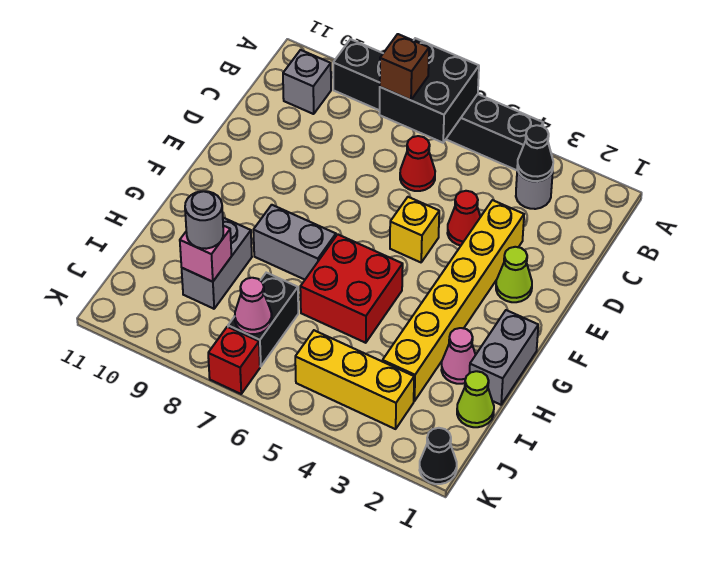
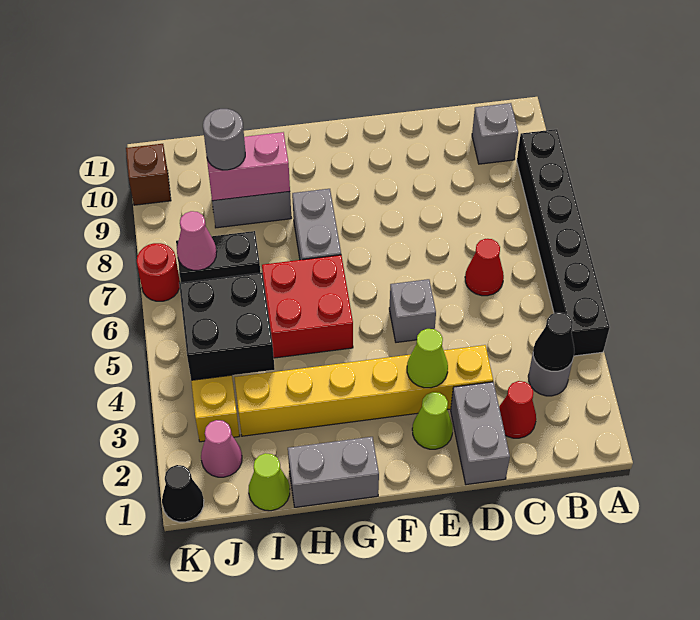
black brick A6:B7 level 2 -> black brick I4:J5 level 2
brown brick B7 level 3 -> brown brick K10 level 1
none -> grey brick D1:D2 level 1
red cone D4 level 1 -> red cone C2 level 1
none -> lime cone E3 level 2
yellow brick E5 level 1 -> grey brick E5 level 1
pink cone H2 level 1 -> pink cone J2 level 1
pink brick I9 level 2 -> pink brick H9:I9 level 2
red brick K7 level 1 -> red round brick K7 level 1

